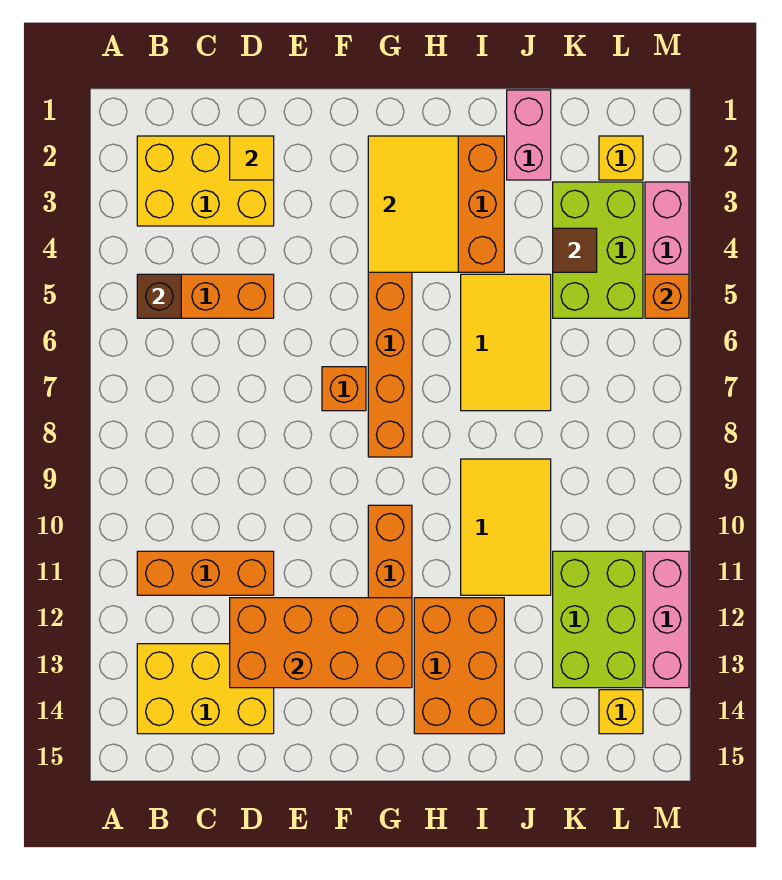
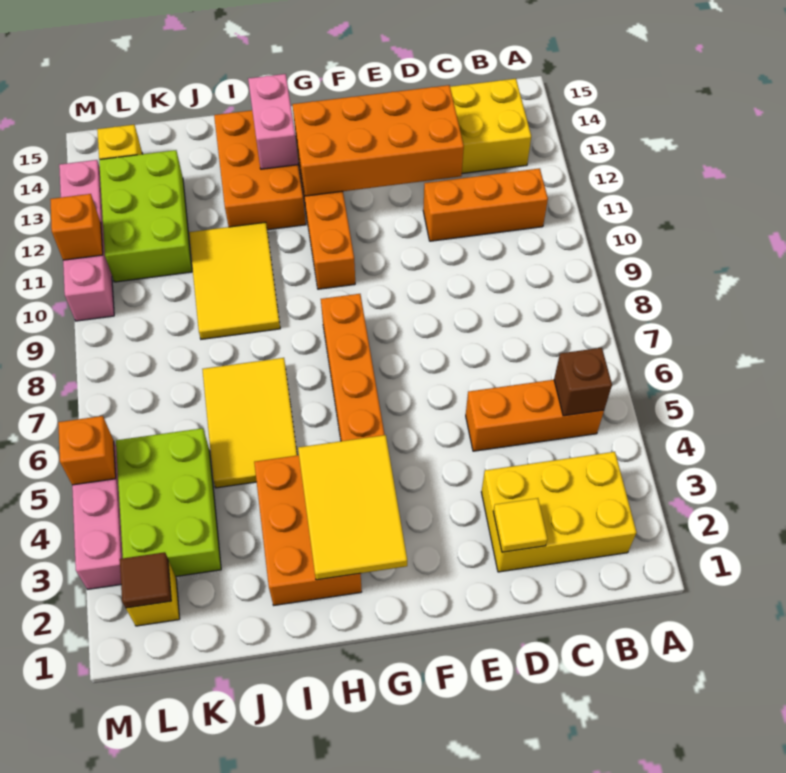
orange brick F7 level 1 -> orange brick M11 level 2
pink brick J1:J2 level 1 -> pink brick H13:H14 level 2
brown tile K4 level 2 -> brown tile L2 level 2
pink brick M11:M13 level 1 -> pink brick M10:M13 level 1

